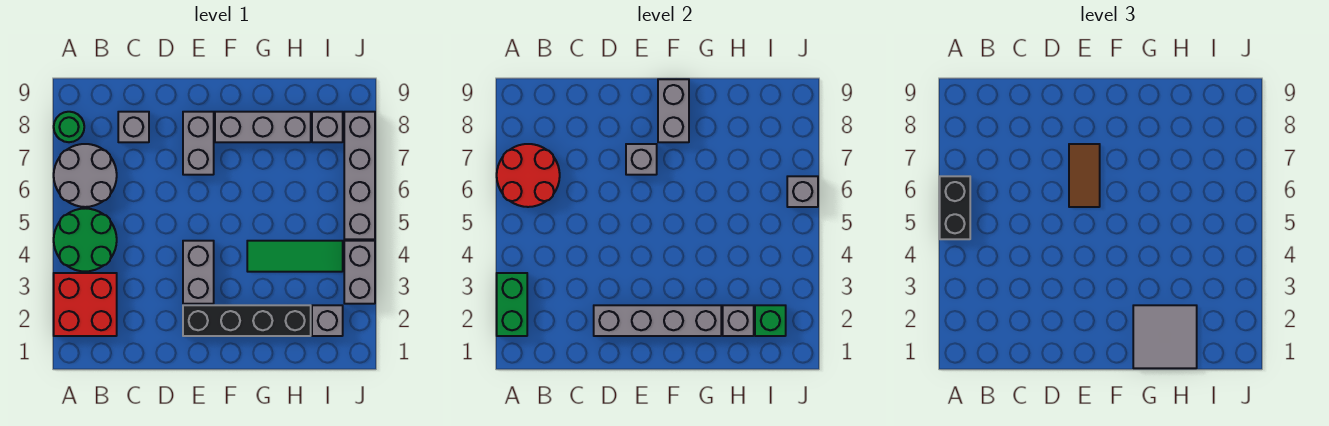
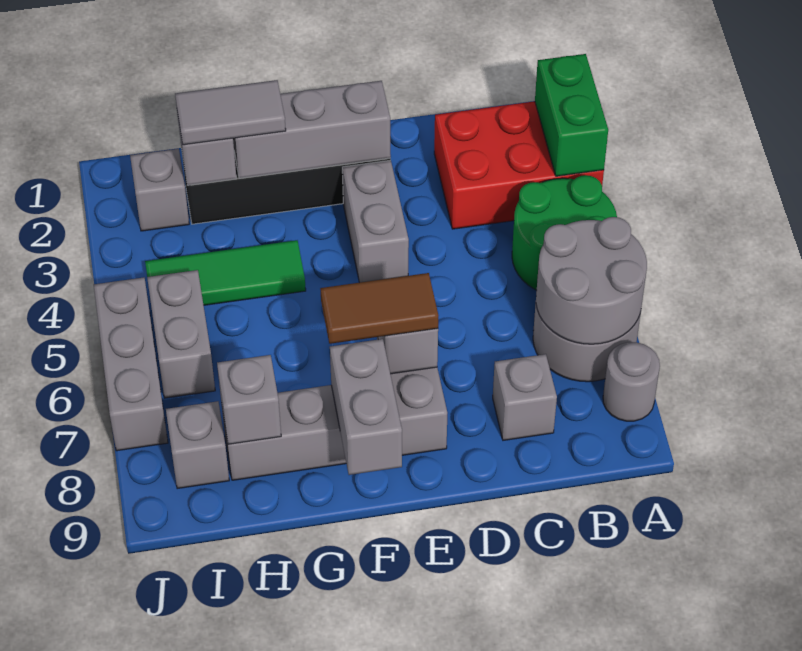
red brick A2:B3 level 1 -> red brick A2:C3 level 1
black brick A5:A6 level 3 -> none
red round brick A6:B7 level 2 -> grey round brick A6:B7 level 2
green round brick A8 level 1 -> grey round brick A8 level 1
grey brick D2:G2 level 2 -> grey brick E2:G2 level 2
brown tile E6:E7 level 3 -> brown tile E7:F7 level 3
grey tile G1:H2 level 3 -> grey tile G2:H2 level 3
green brick I2 level 2 -> none
grey brick J3:J4 level 1 -> grey brick I5:I6 level 1
grey brick J5:J8 level 1 -> grey brick J5:J7 level 1
grey brick J6 level 2 -> grey brick H8 level 2

